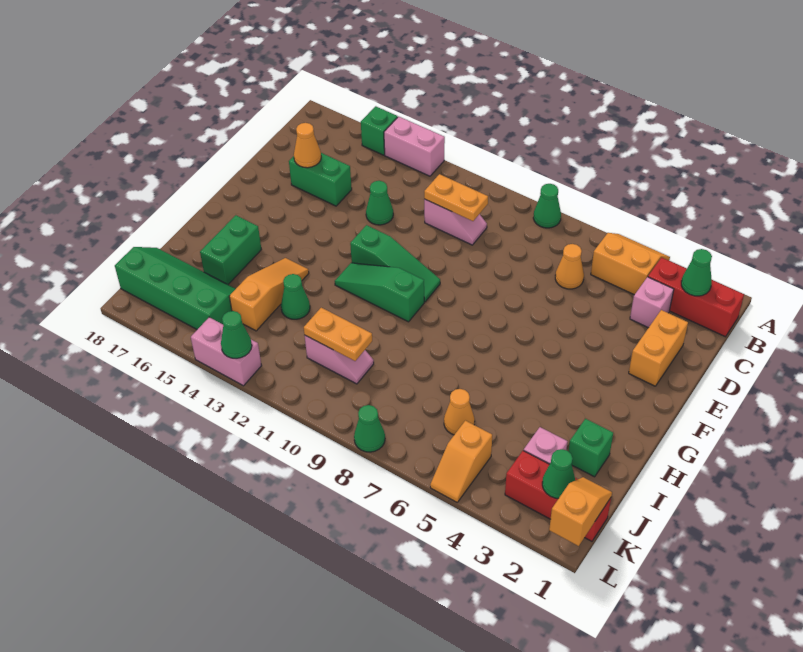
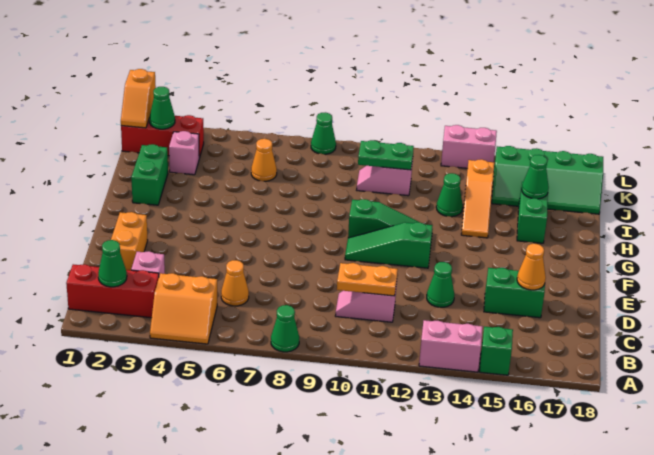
green brick I2 level 1 -> green brick H2:I2 level 1
orange plate J10:J11 level 2 -> green plate J10:J11 level 2
orange slope K5:L5 level 1 top K -> none
green cone L13 level 2 -> green cone I16 level 2

